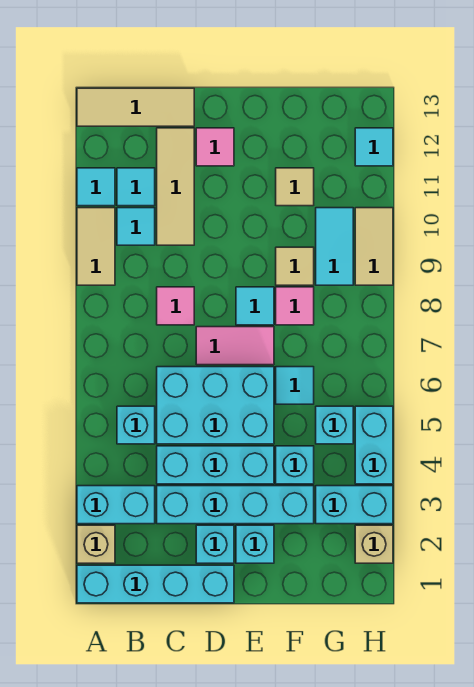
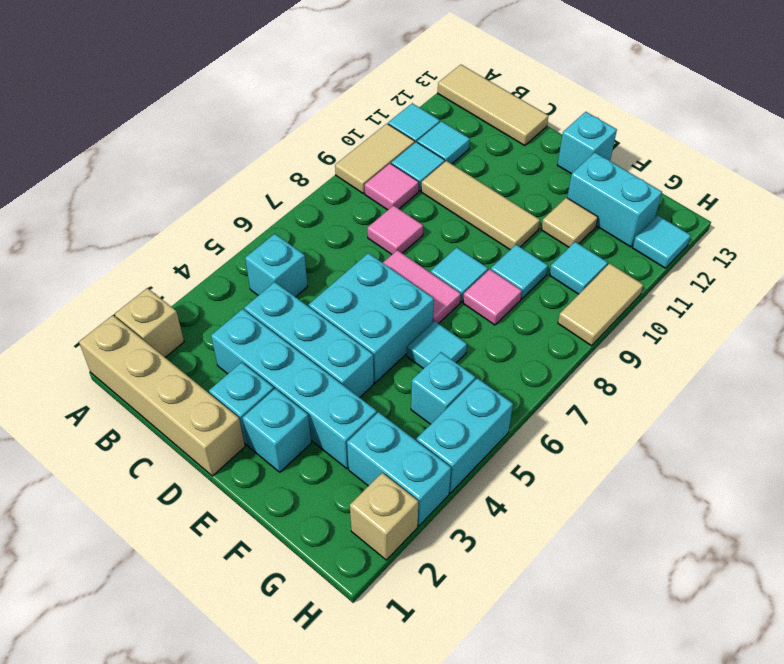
cyan brick A1:D1 level 1 -> tan brick A1:D1 level 1
cyan brick A3:B3 level 1 -> cyan brick F12:G12 level 1
cyan brick C5:E6 level 1 -> cyan brick D5:E6 level 1
tan tile C10:C12 level 1 -> tan tile C10:E10 level 1
pink tile D12 level 1 -> pink tile B9 level 1
cyan brick F4 level 1 -> cyan brick E13 level 1
tan tile F9 level 1 -> cyan tile F9 level 1
cyan tile G9:G10 level 1 -> cyan tile G10 level 1

